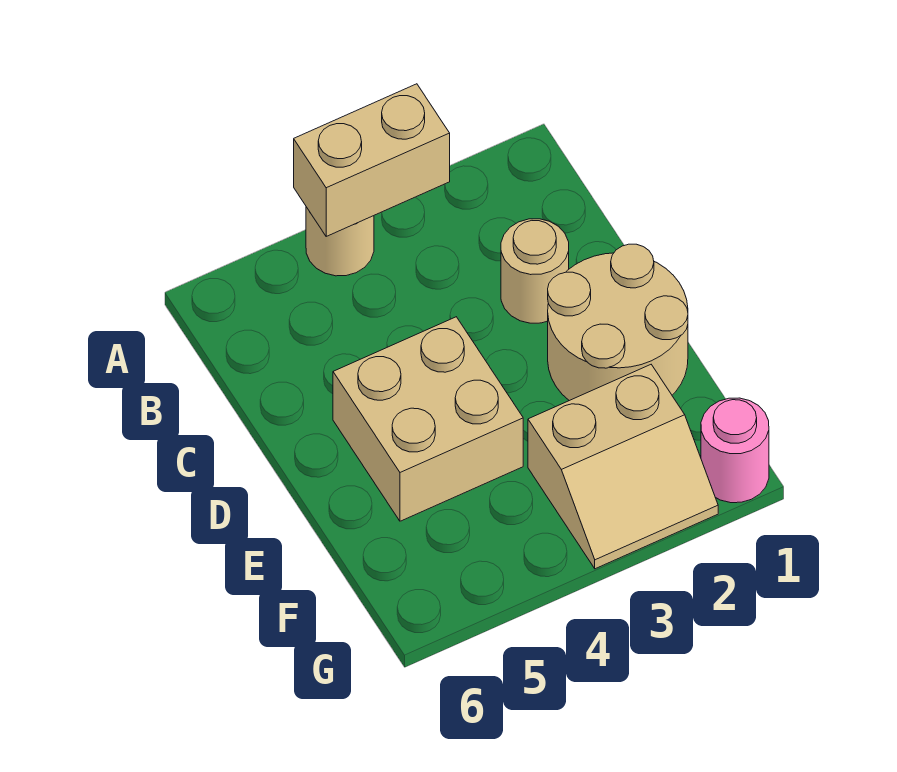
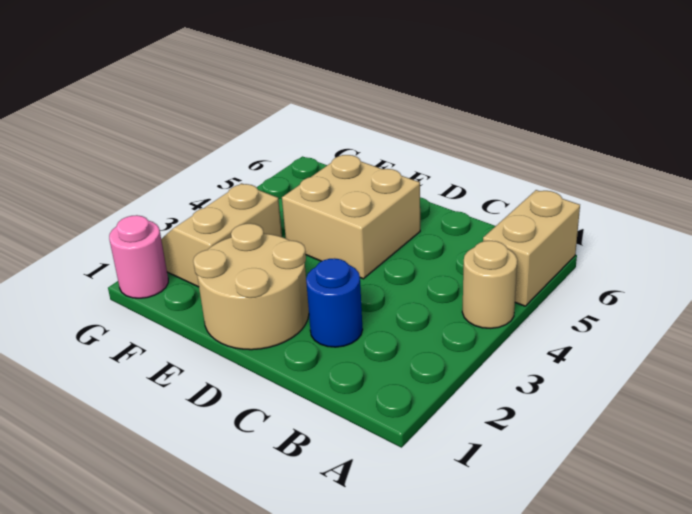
tan brick A3:A4 level 2 -> tan brick A5:A6 level 1
tan round brick C2 level 1 -> blue round brick C2 level 1

